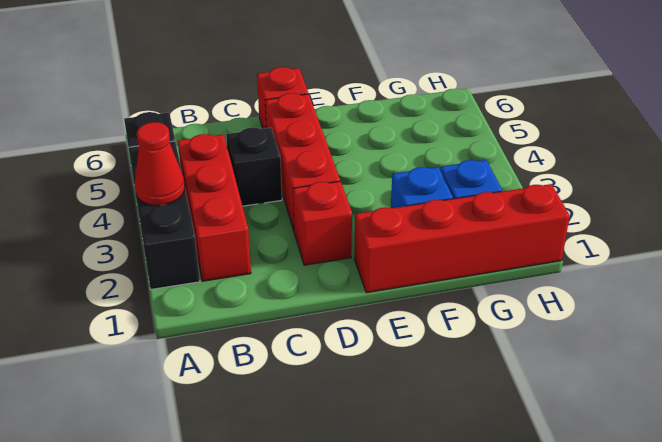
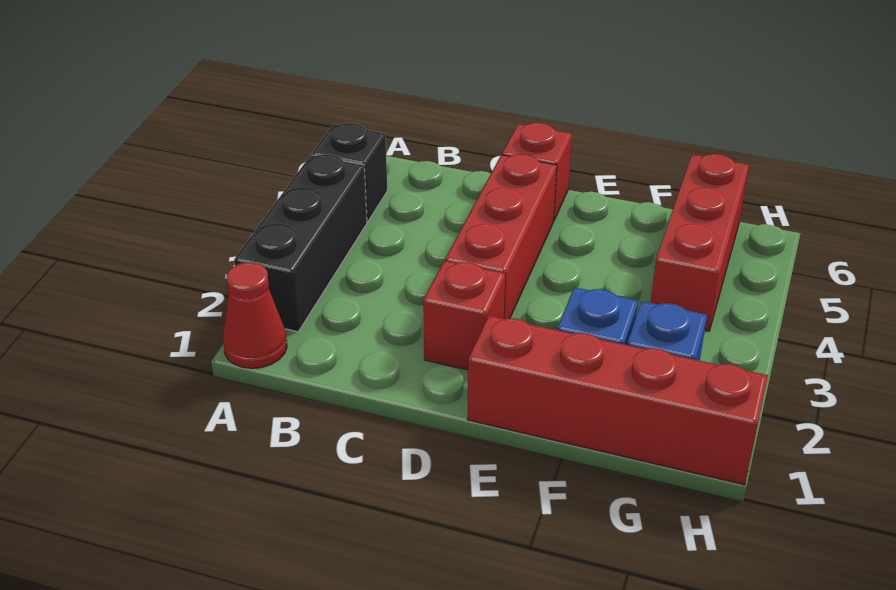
red cone A3 level 2 -> red cone A1 level 1
red brick B2:B4 level 1 -> red brick G4:G6 level 1
black brick C4 level 1 -> none

